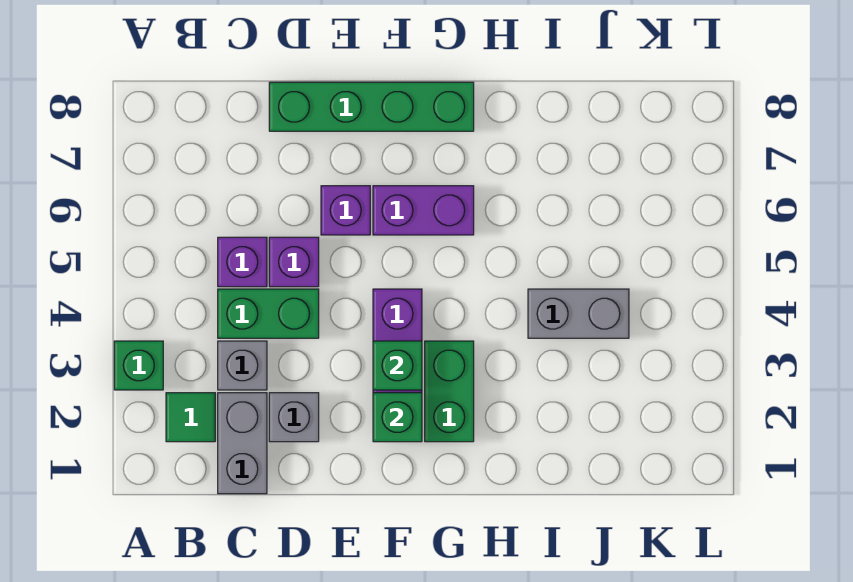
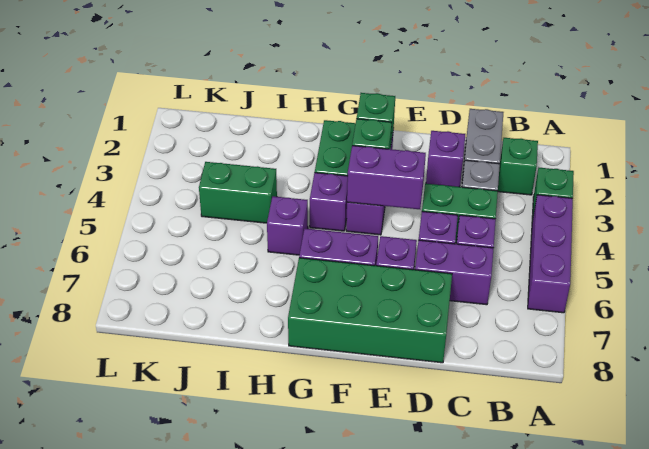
none -> purple brick A4:A6 level 1
green tile B2 level 1 -> green brick B2 level 1
none -> purple brick C6:D6 level 1
grey brick D2 level 1 -> purple brick D2 level 1
green brick D8:G8 level 1 -> green brick D7:G8 level 1
none -> purple brick E4:F4 level 2
none -> purple brick G4 level 1
none -> purple brick H5 level 1
grey brick I4:J4 level 1 -> green brick I4:J4 level 1

